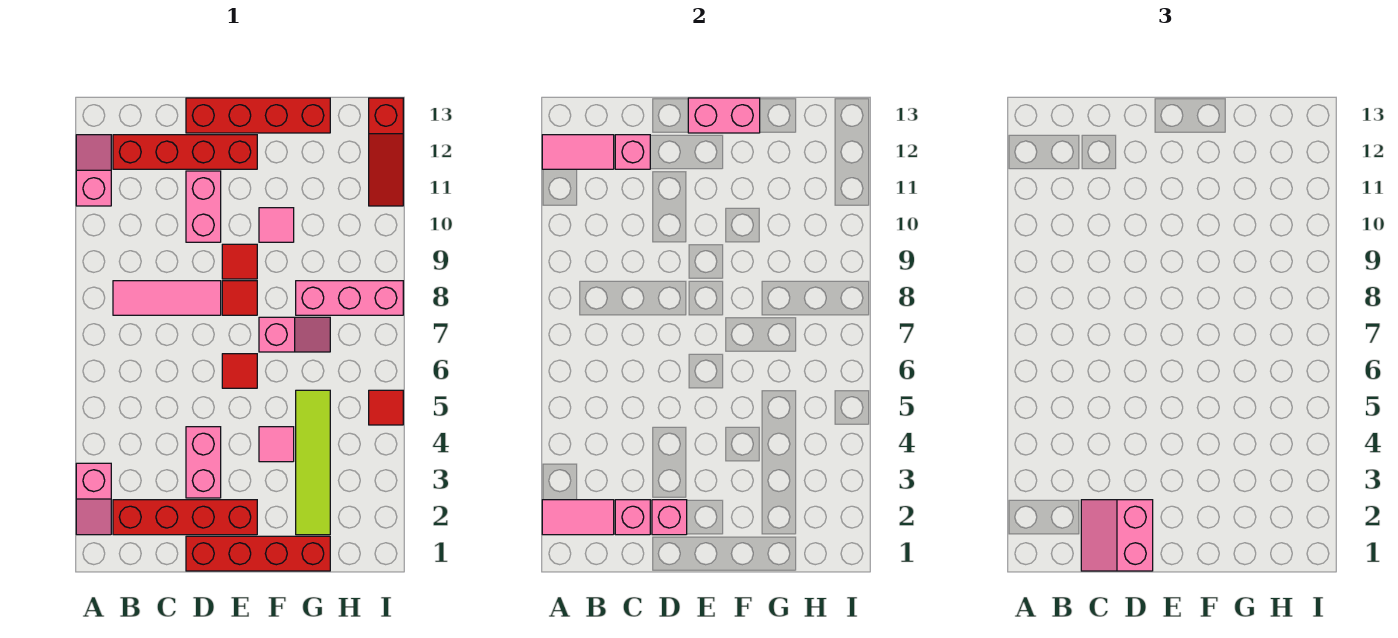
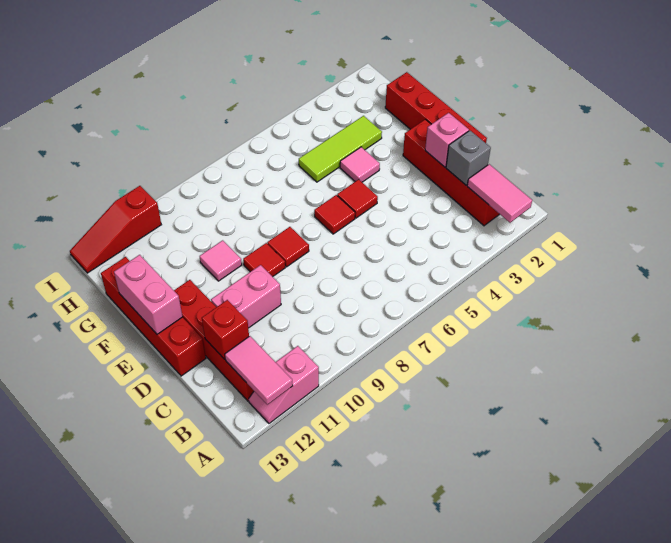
pink slope A2:A3 level 1 top 3 -> none
pink tile B8:D8 level 1 -> none
pink slope C1:D2 level 3 top D -> none
pink brick C2 level 2 -> grey brick C2 level 2
pink brick C12 level 2 -> red brick C12 level 2
pink brick D3:D4 level 1 -> none
pink slope F7:G7 level 1 top F -> none
lime tile G2:G5 level 1 -> lime tile G3:G5 level 1
pink brick G8:I8 level 1 -> none
red tile I5 level 1 -> red tile E5 level 1
red slope I11:I13 level 1 top 13 -> red slope I11:I13 level 1 top 11

